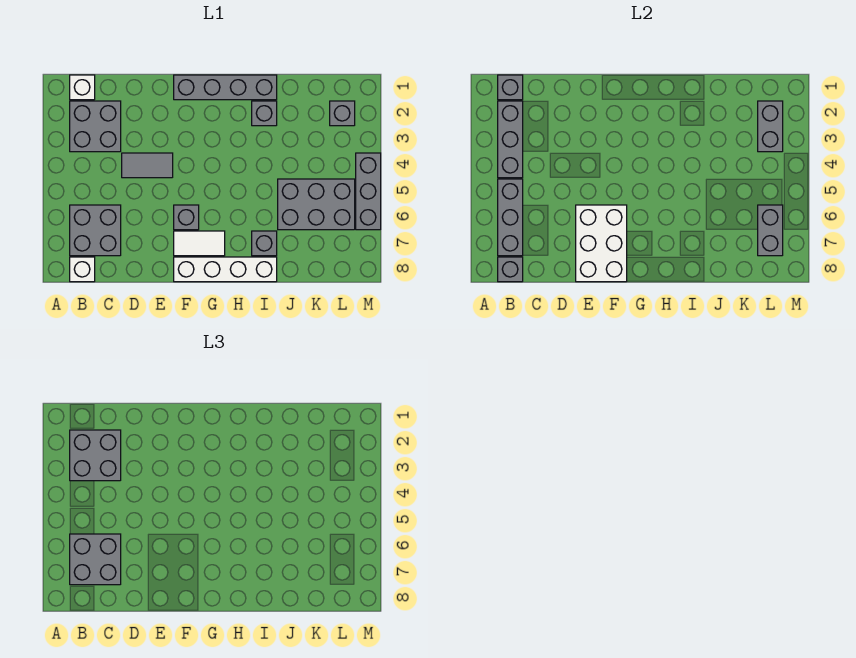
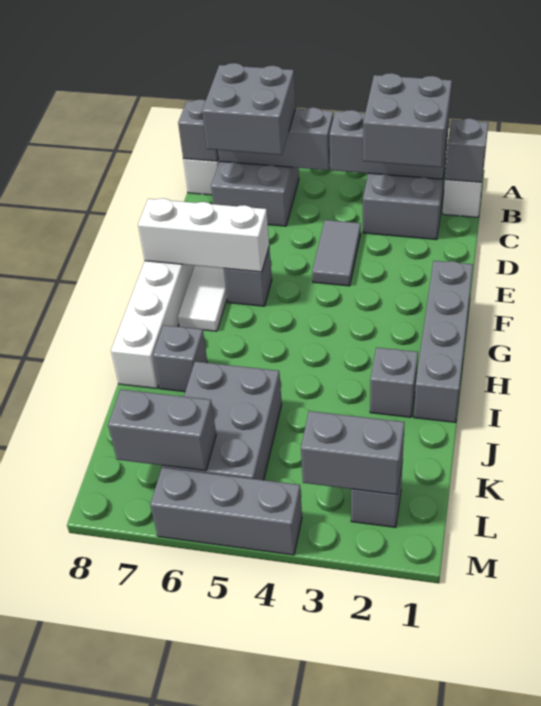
white brick E6:F8 level 2 -> white brick F6:F8 level 2

